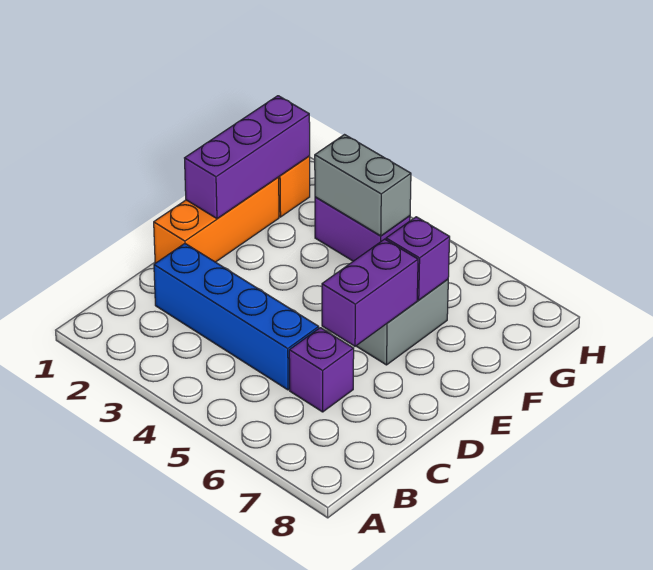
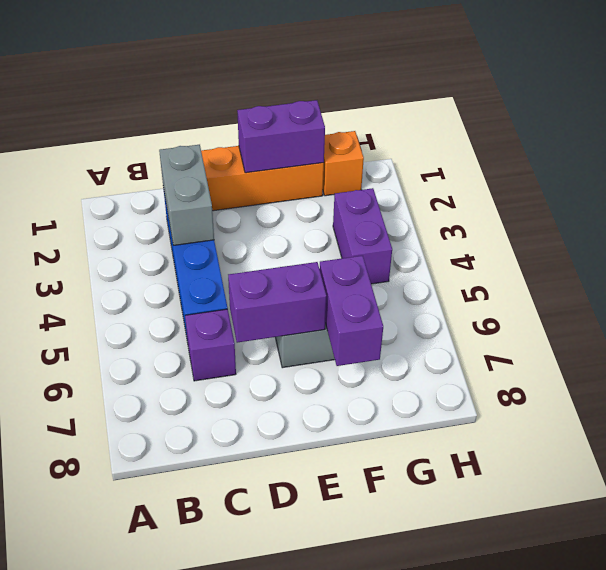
purple brick E1:G1 level 2 -> purple brick E1:F1 level 2
purple brick F6 level 2 -> purple brick F6:F7 level 2
grey brick G3:G4 level 2 -> grey brick C2:C3 level 2

